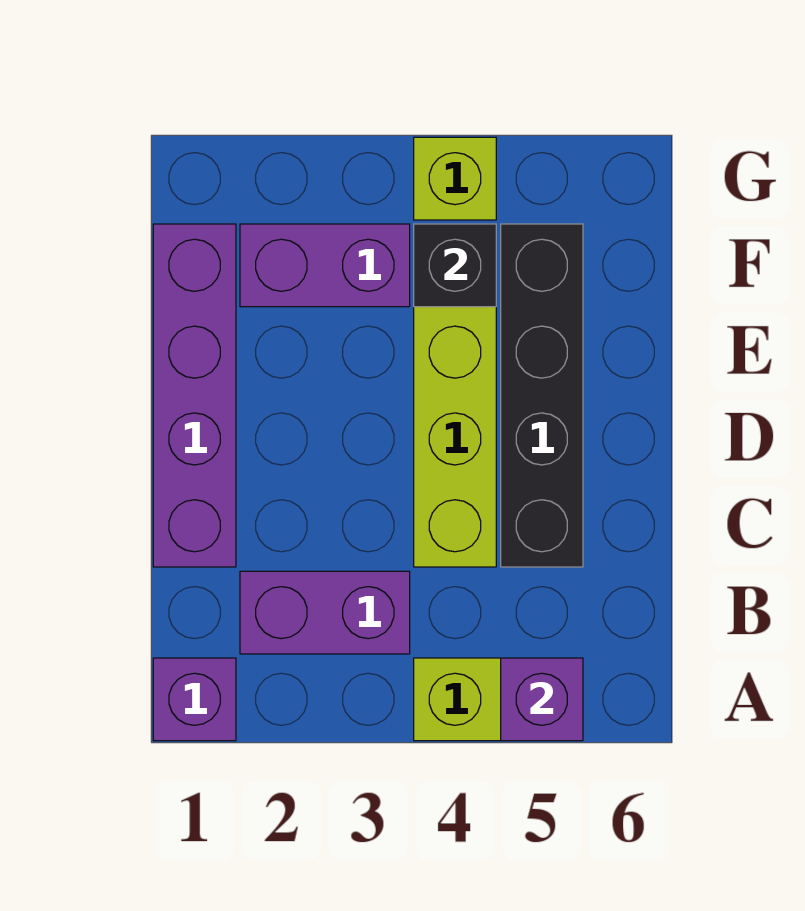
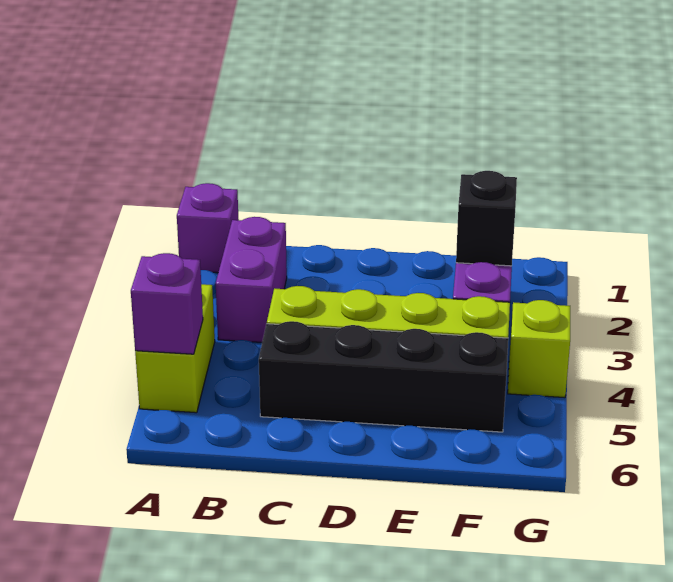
purple brick C1:F1 level 1 -> none
black brick F4 level 2 -> black brick F2 level 2

